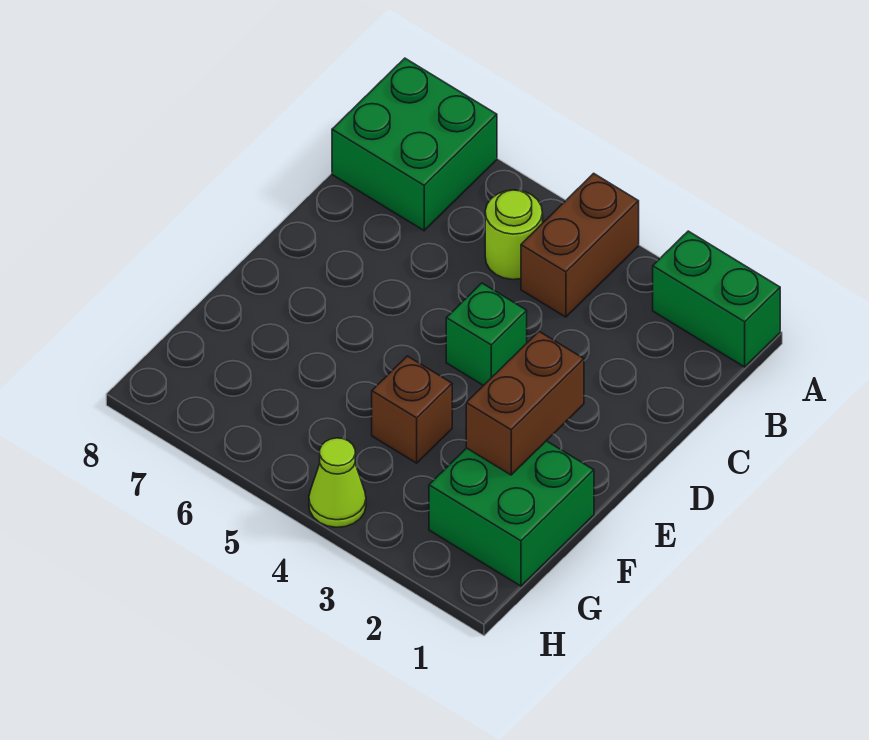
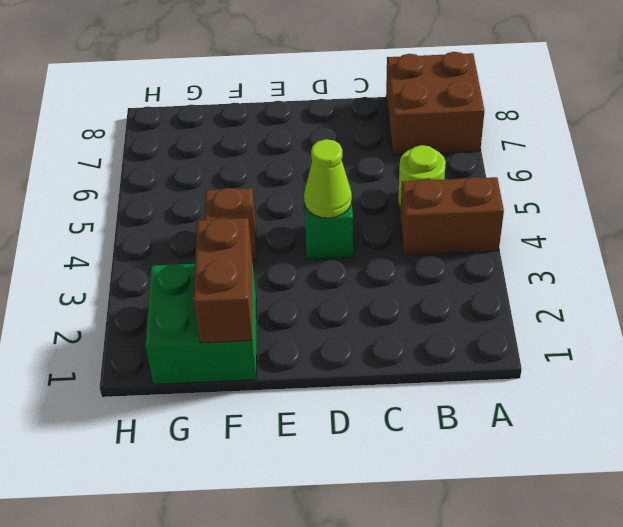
green brick A1:A2 level 1 -> none
green brick A7:B8 level 1 -> brown brick A7:B8 level 1
brown brick E2:F2 level 2 -> brown brick F1:F2 level 2
lime cone H4 level 1 -> lime cone D4 level 2

